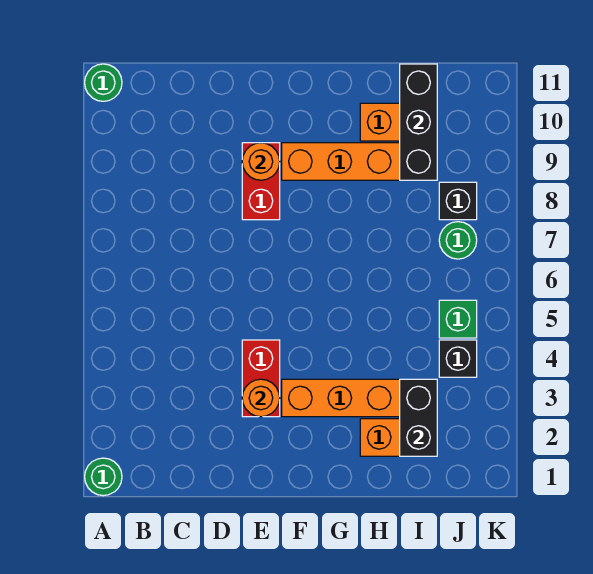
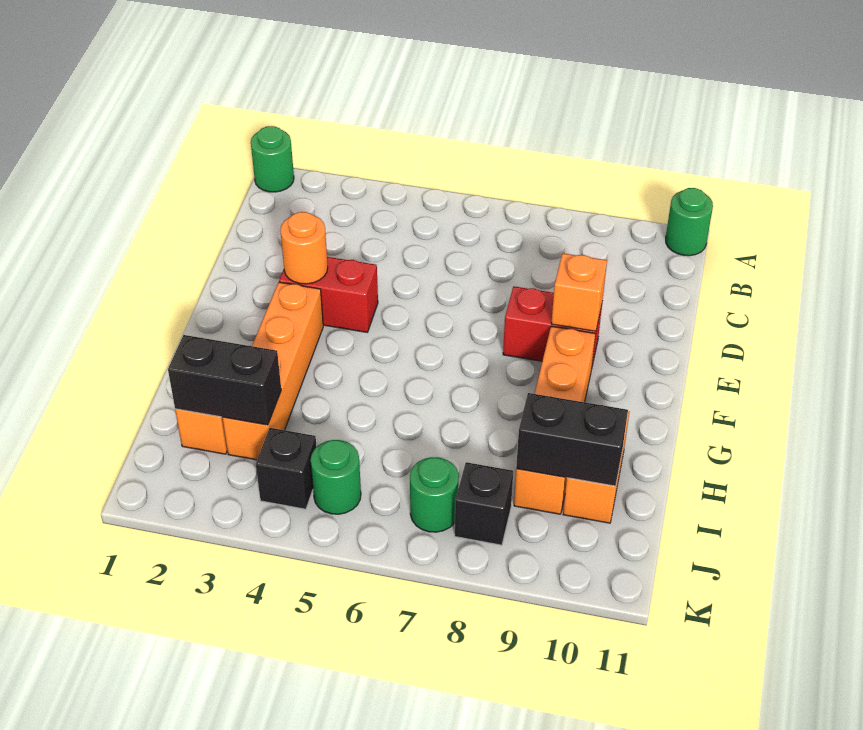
orange round brick E9 level 2 -> orange brick E9 level 2
black brick I9:I11 level 2 -> black brick I9:I10 level 2
green brick J5 level 1 -> green round brick J5 level 1

